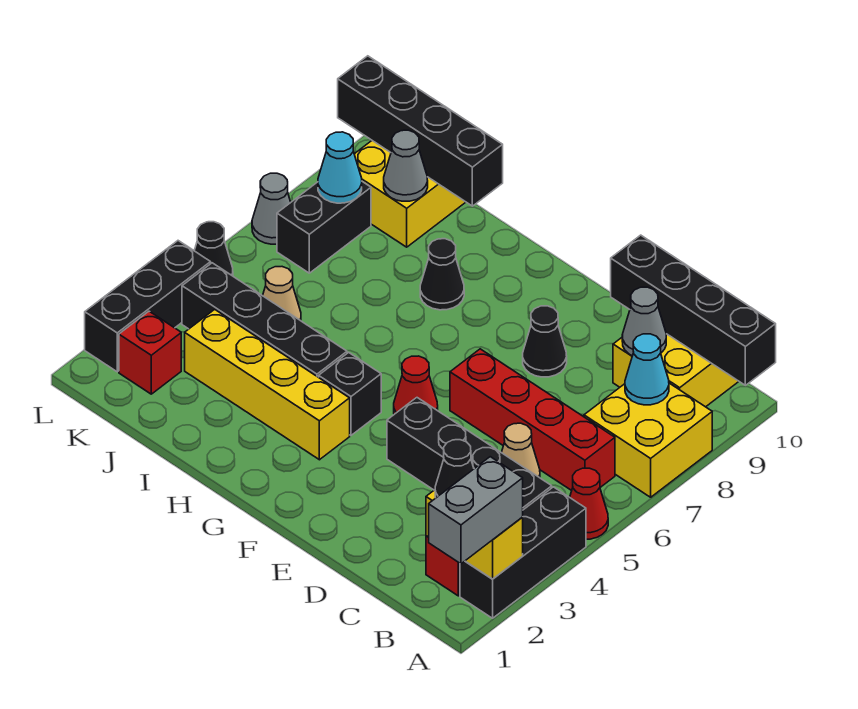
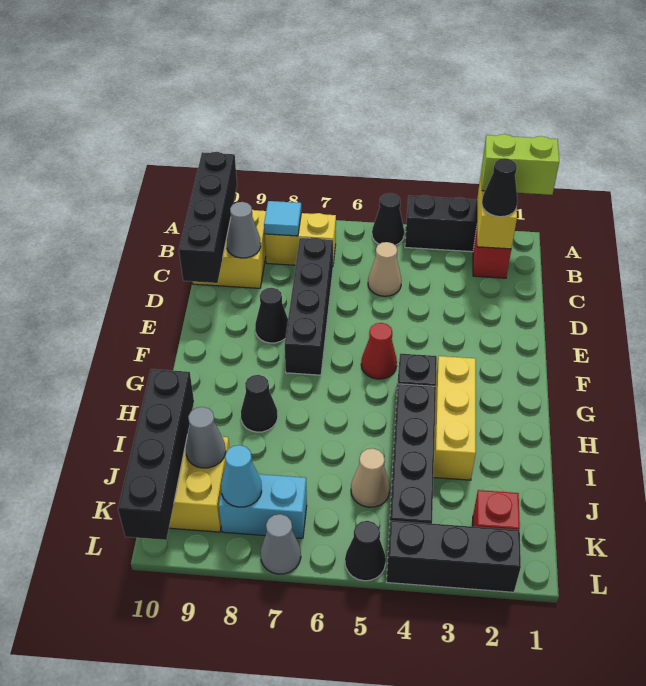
grey brick A1:A2 level 3 -> lime brick A1:A2 level 3
red cone A5 level 1 -> black cone A5 level 1
yellow brick A7:B8 level 1 -> yellow brick B7:B8 level 1
black brick B4:E4 level 1 -> black brick C7:F7 level 1
red brick B6:E6 level 1 -> none
cyan cone B8 level 2 -> cyan tile B8 level 2
yellow brick G3:J3 level 1 -> yellow brick G3:I3 level 1
black brick K7:K8 level 1 -> cyan brick K7:K8 level 1

